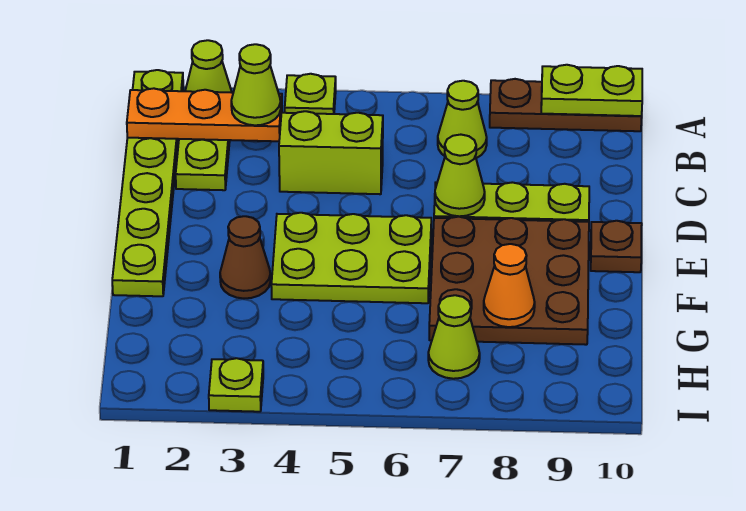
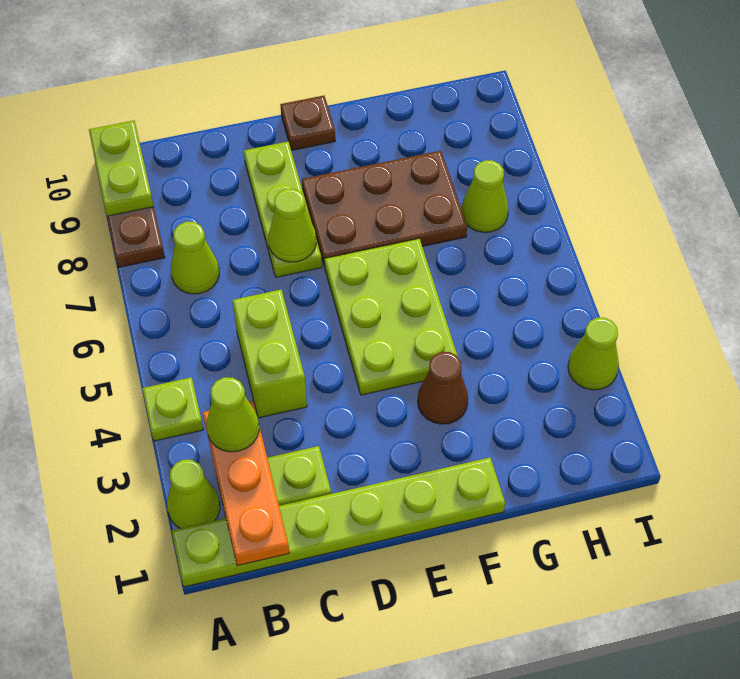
brown plate E7:G9 level 1 -> brown plate E7:G8 level 1
orange cone G8 level 2 -> none
lime plate I3 level 1 -> lime cone I3 level 1

